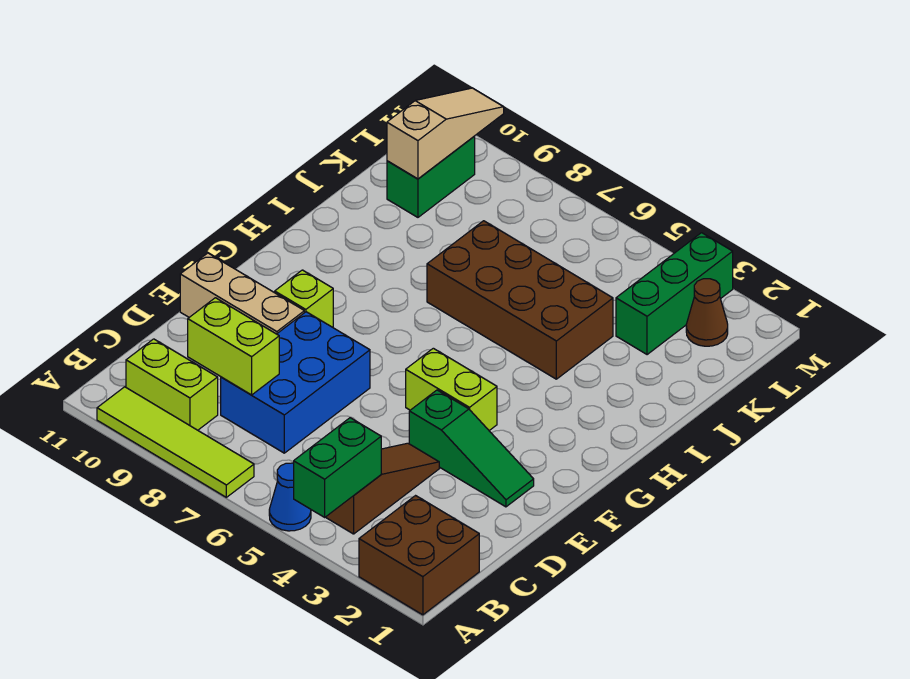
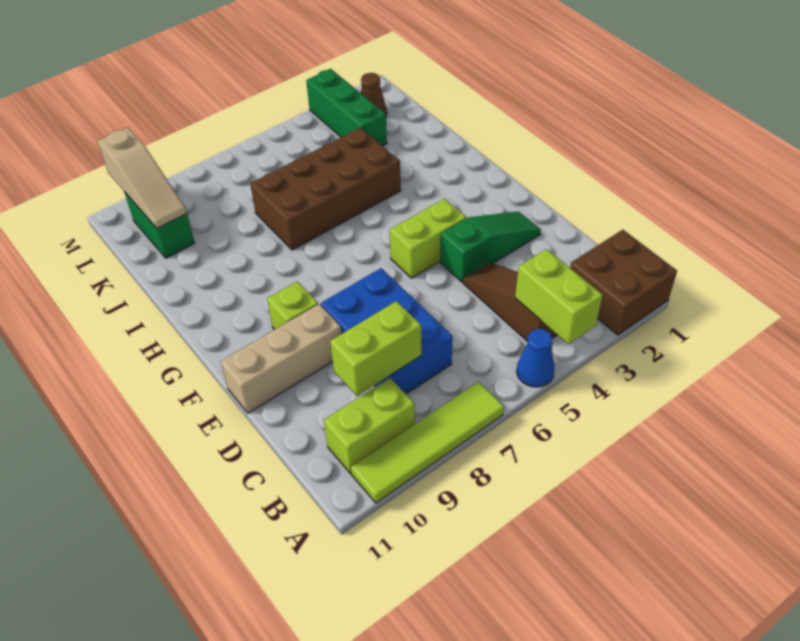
green brick A4:B4 level 2 -> lime brick A4:B4 level 2
tan slope K10:M10 level 2 top K -> tan slope K10:M10 level 2 top M

